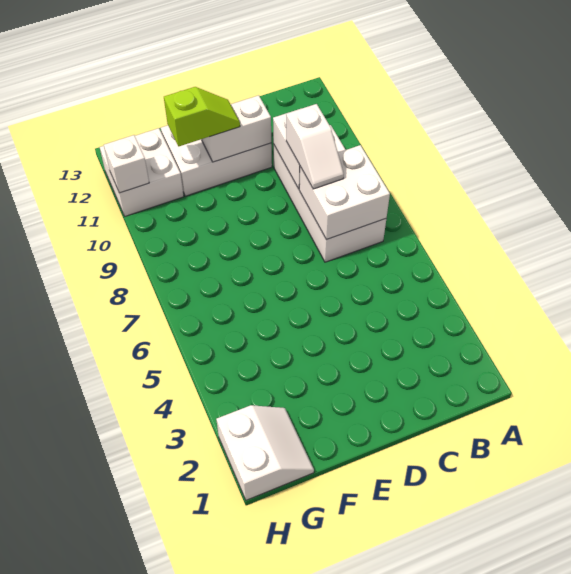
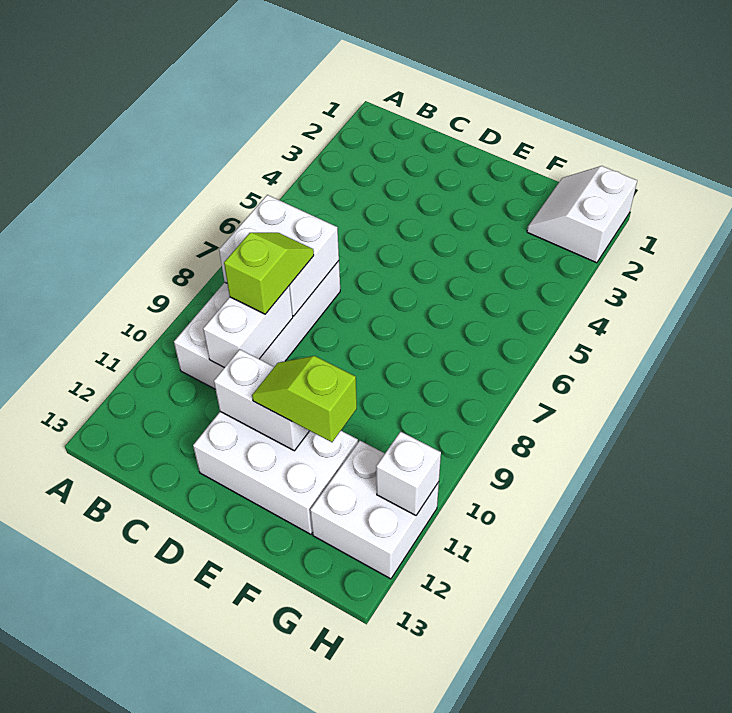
white slope C8:C9 level 3 top 9 -> lime slope C8:C9 level 3 top 9

